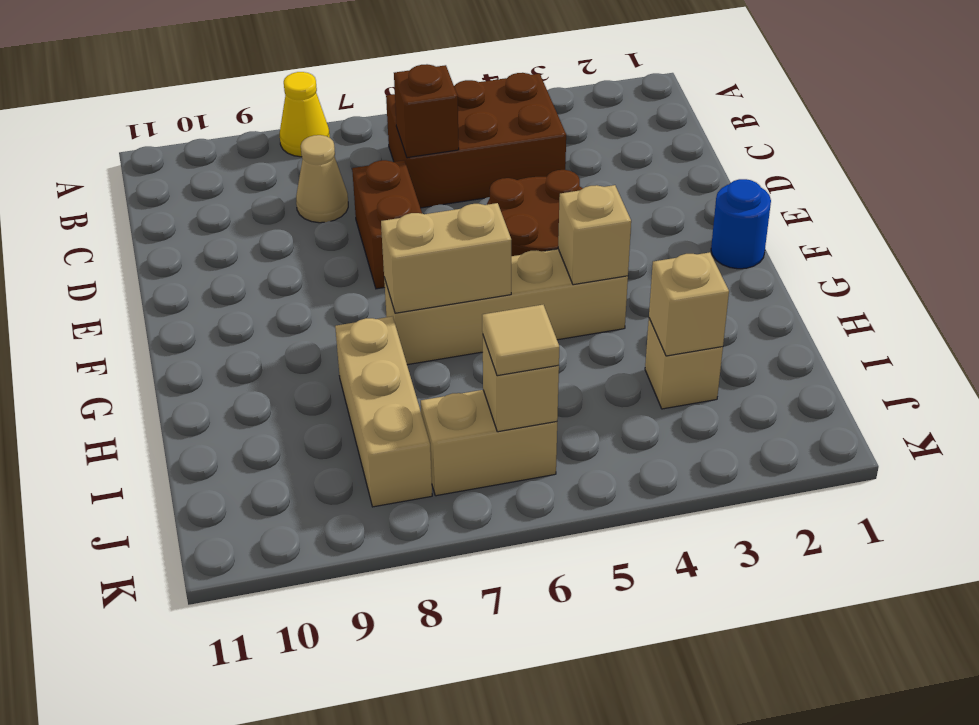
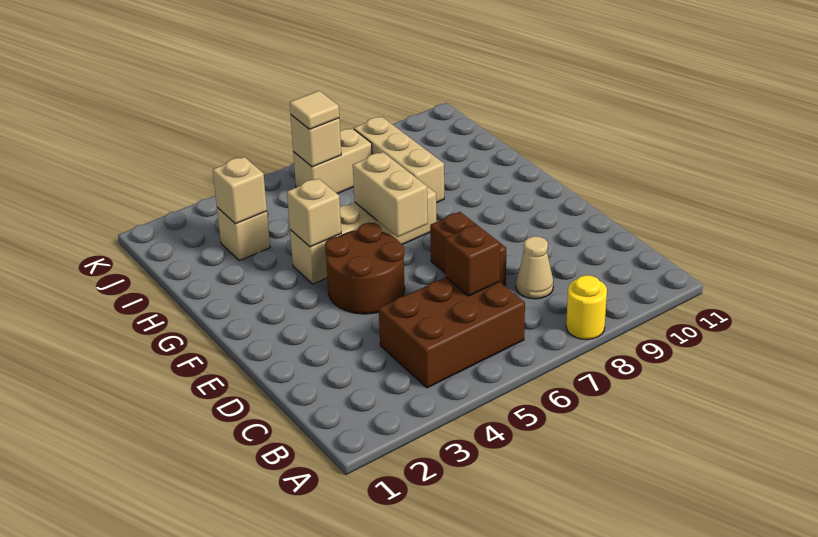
yellow cone A8 level 1 -> yellow round brick A8 level 1
blue round brick F1 level 1 -> none
tan brick G6:G7 level 2 -> tan brick F6:G6 level 2

